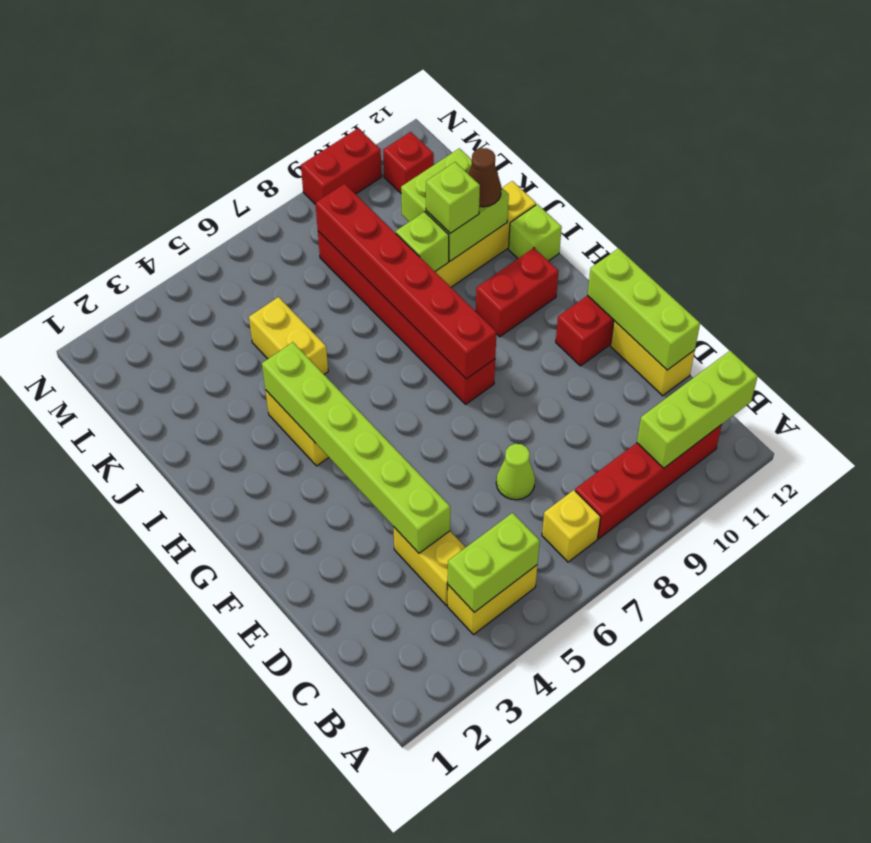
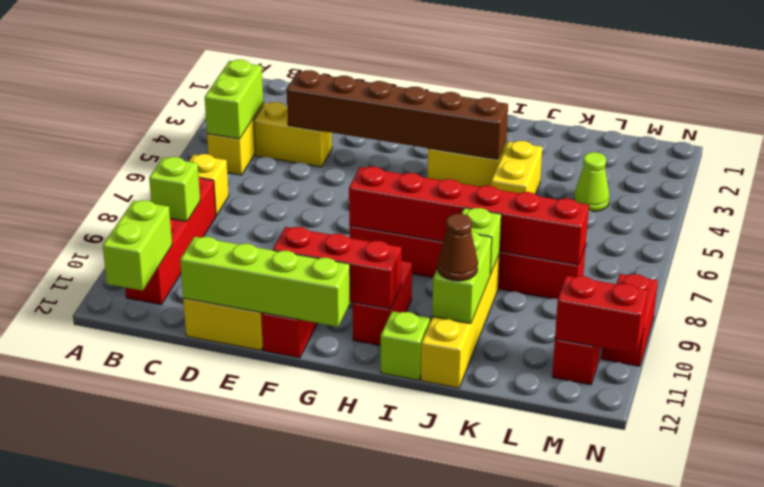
lime brick B10:B12 level 2 -> lime brick B11:B12 level 2
lime brick D4:I4 level 2 -> brown brick D4:I4 level 2
lime cone D7 level 1 -> lime cone L4 level 1
lime brick D12:F12 level 2 -> lime brick D12:G12 level 2
none -> red brick F11:H11 level 2
yellow brick J5:K5 level 1 -> yellow brick J4:J5 level 1
lime brick J10:K11 level 2 -> lime brick J10:J11 level 2
lime brick J10 level 3 -> lime brick B9 level 2
none -> red brick M11:N11 level 2

